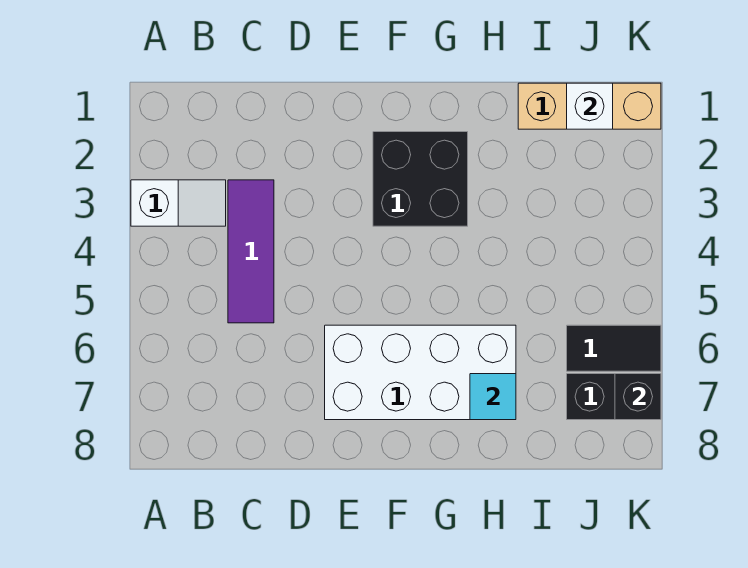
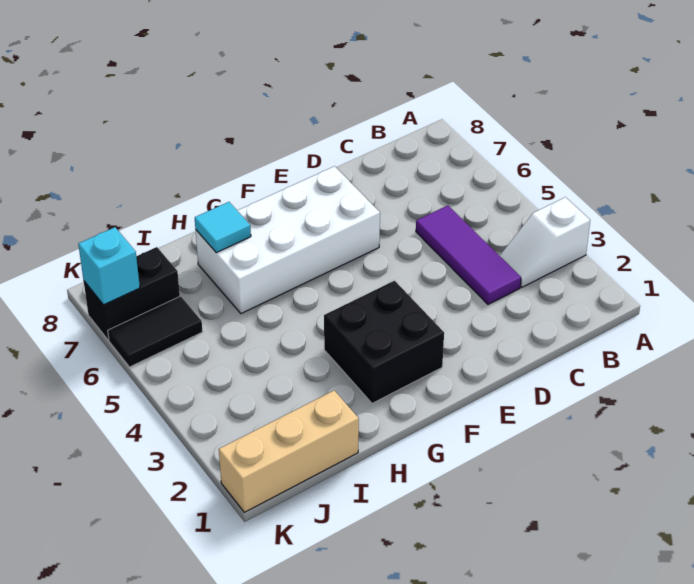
white brick J1 level 2 -> none
black brick K7 level 2 -> cyan brick K7 level 2

